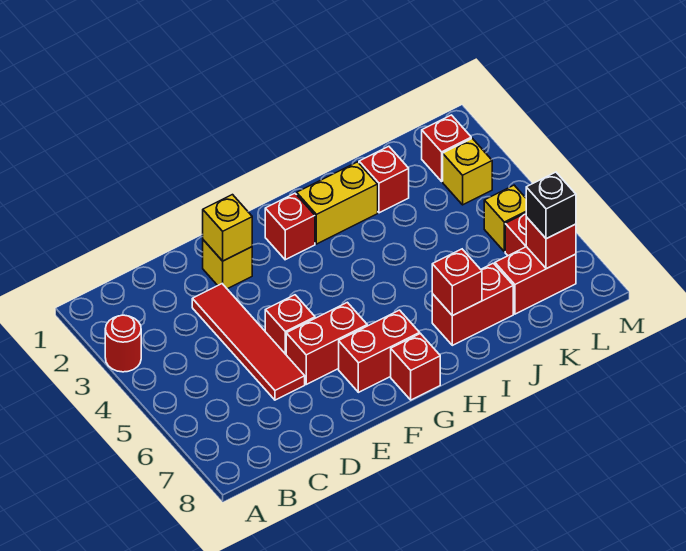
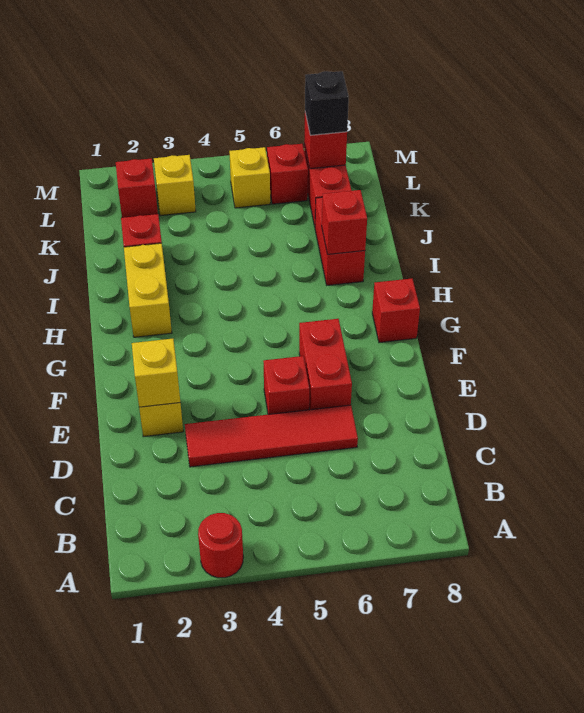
red brick F7:G7 level 1 -> none
red brick G2 level 1 -> none

